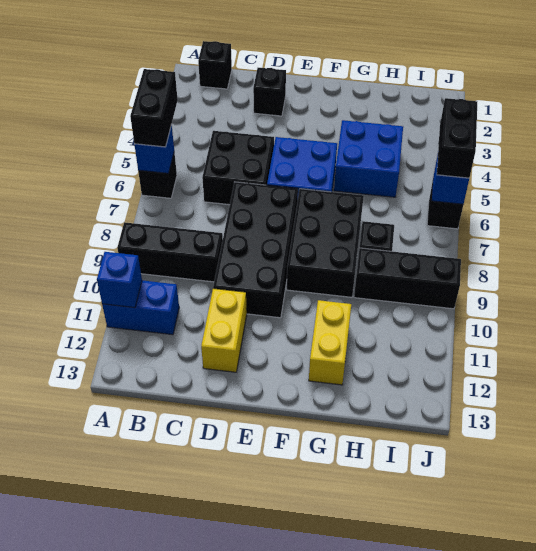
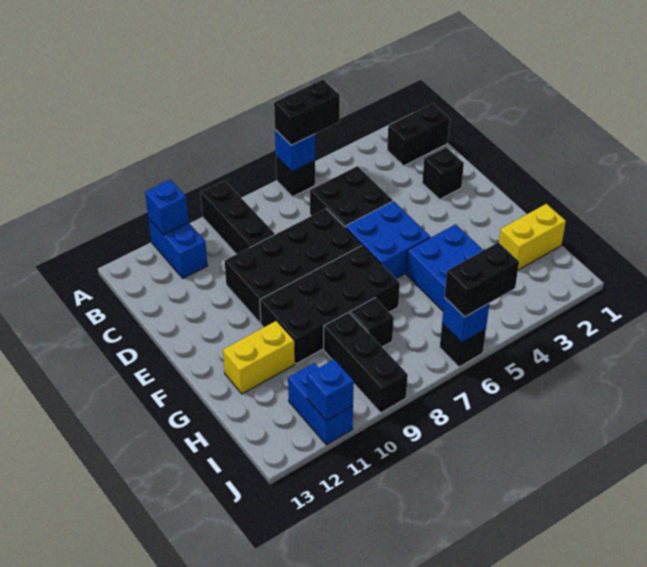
black brick B1 level 1 -> black brick B1:B2 level 1
yellow brick D11:D12 level 1 -> yellow brick H1:H2 level 1
black brick F7:G9 level 1 -> black brick F7:G10 level 1
none -> blue brick I11:J11 level 1
none -> blue brick J11 level 2

